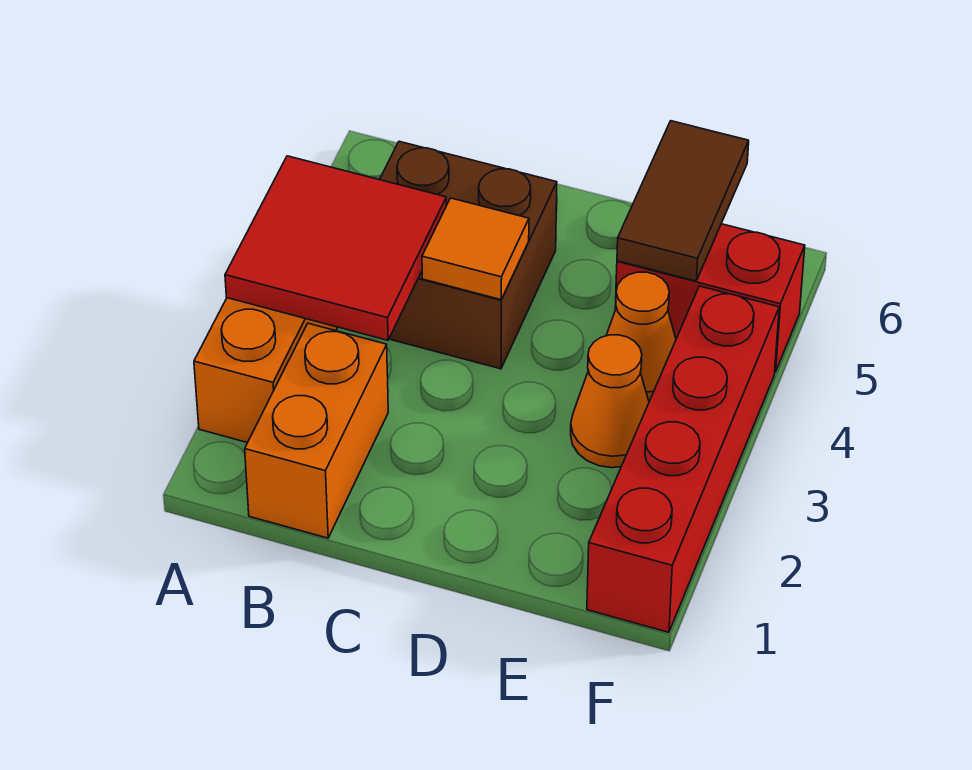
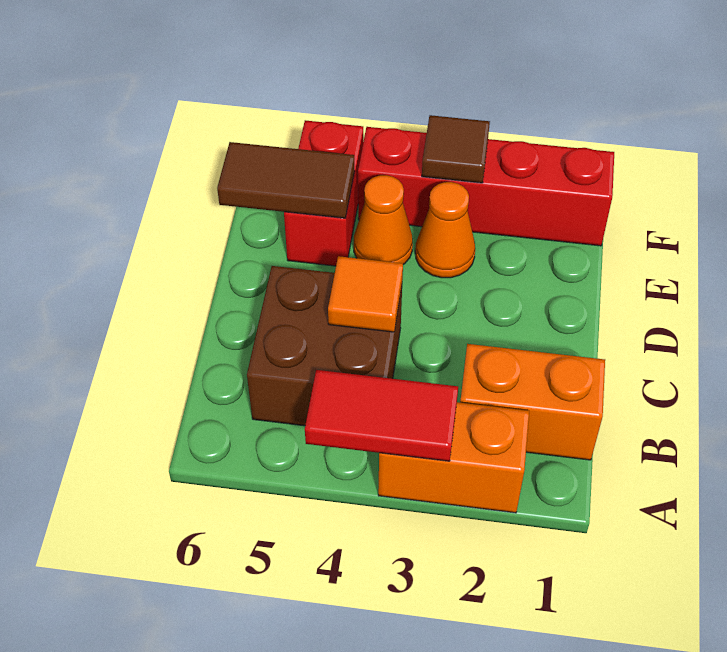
red tile A3:B4 level 2 -> red tile A3:A4 level 2
none -> brown tile F3 level 2

